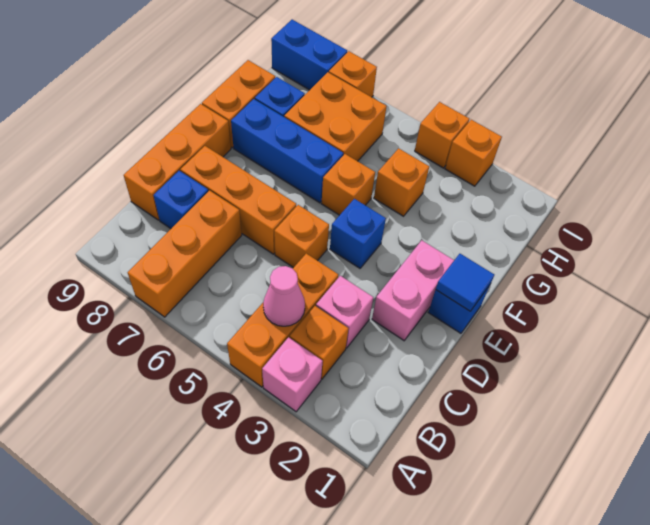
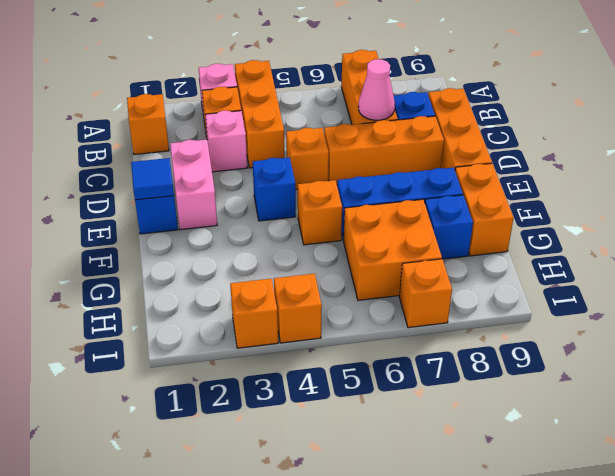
pink cone B4 level 2 -> pink cone C7 level 2
orange brick G4 level 1 -> orange brick B1 level 1
blue brick I8:I9 level 1 -> none

